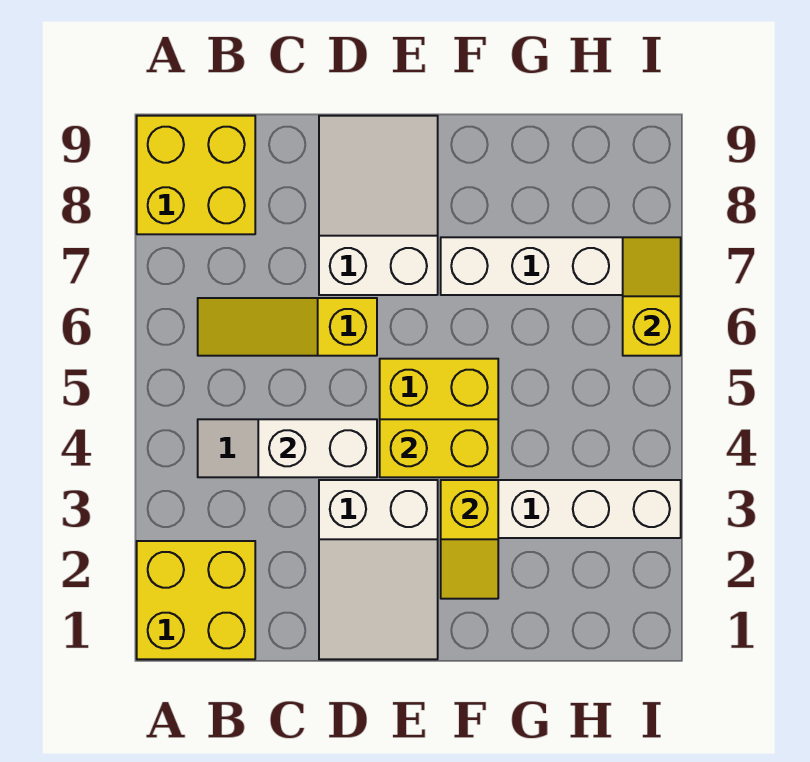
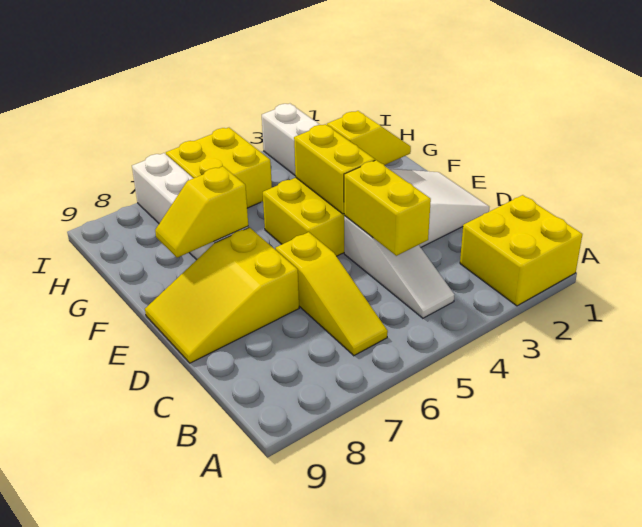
yellow brick A8:B9 level 1 -> yellow brick H5:I6 level 1
white brick C4:D4 level 2 -> yellow brick C4:D4 level 2
white slope D7:E9 level 1 top 7 -> yellow slope D7:E9 level 1 top 7
yellow slope I6:I7 level 2 top 6 -> yellow slope F7:F8 level 2 top 7

